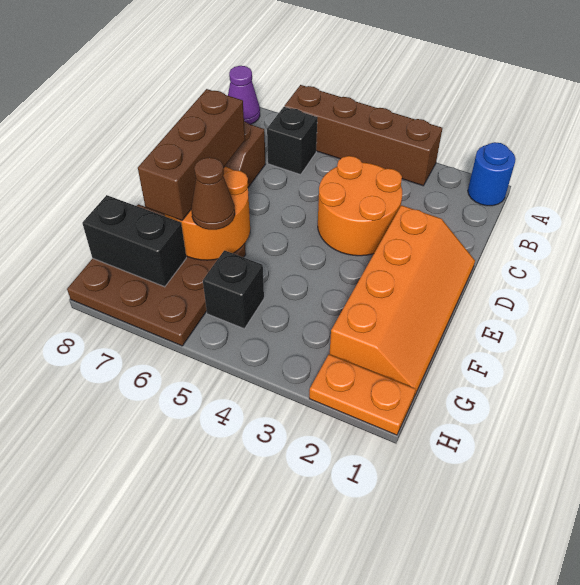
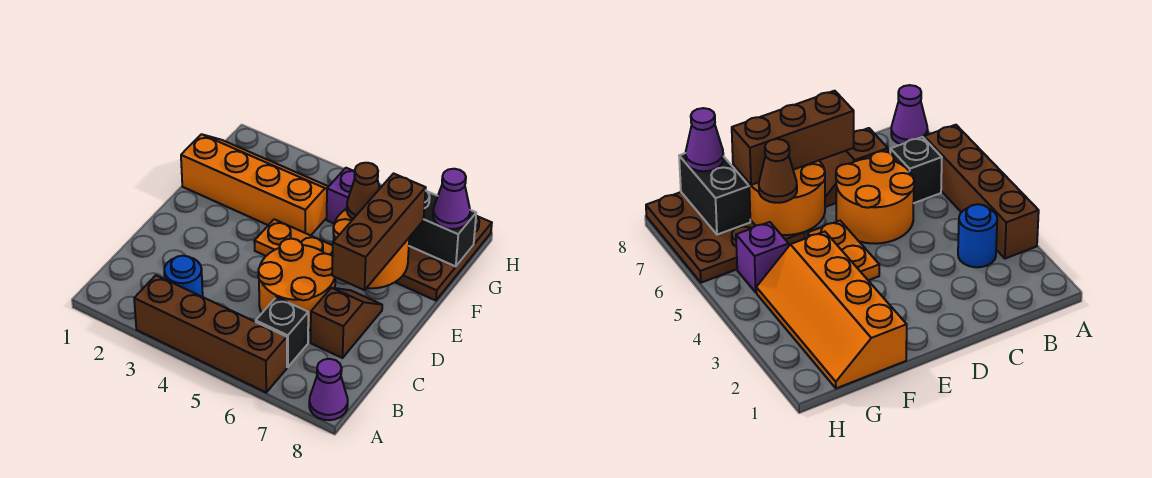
blue round brick A1 level 1 -> blue round brick B3 level 1
orange round brick C3:D4 level 1 -> orange round brick C5:D6 level 1
orange slope D1:G2 level 1 top 2 -> orange slope F1:G4 level 1 top F
black brick G5 level 1 -> purple brick G5 level 1
none -> purple cone G8 level 3
orange plate H1:H2 level 1 -> orange plate E4:E5 level 1

